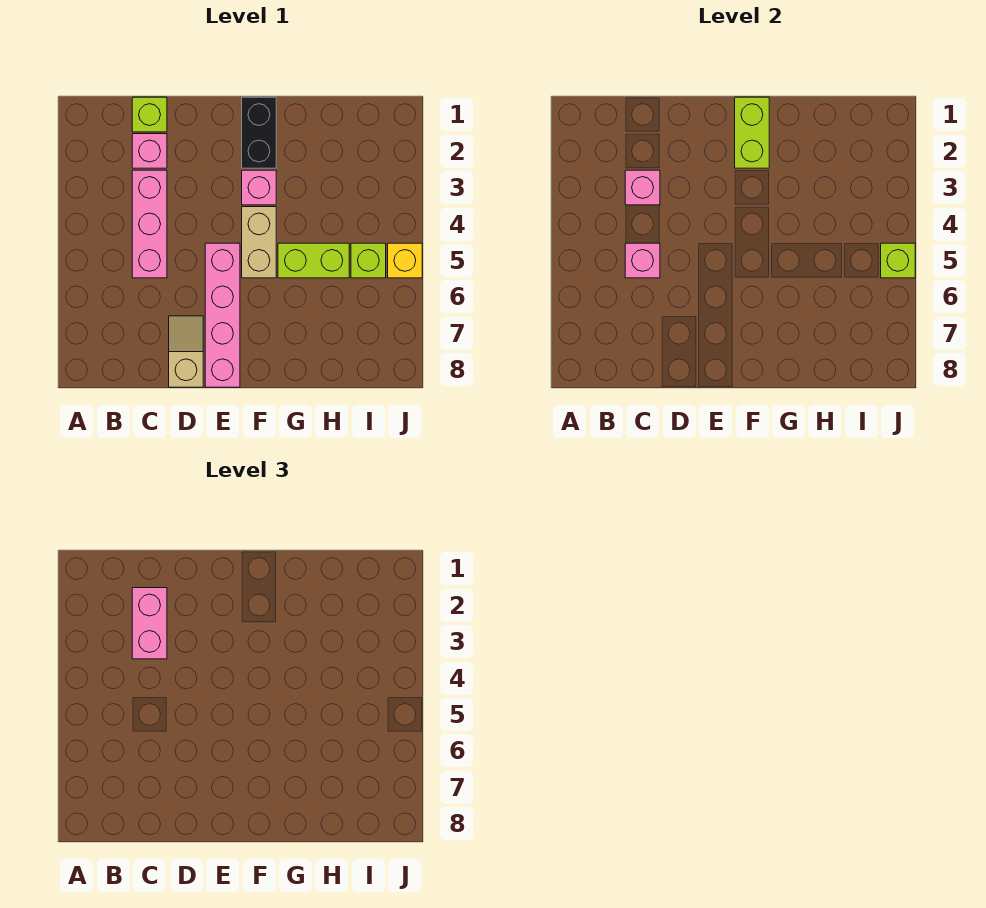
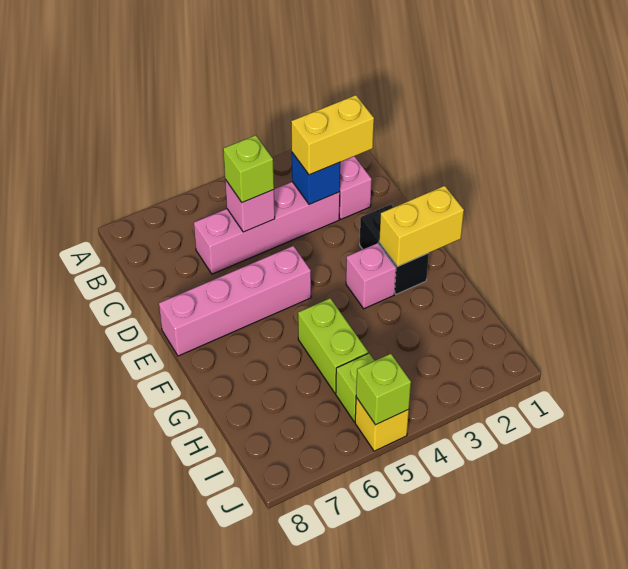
lime brick C1 level 1 -> lime brick C5 level 3
pink brick C2:C3 level 3 -> yellow brick C2:C3 level 3
pink brick C3:C5 level 1 -> pink brick C3:C6 level 1
pink brick C3 level 2 -> blue brick C3 level 2
tan slope D7:D8 level 1 top 8 -> none
black brick F1:F2 level 1 -> black brick E2:F2 level 1
lime brick F1:F2 level 2 -> yellow brick F1:F2 level 2
tan brick F4:F5 level 1 -> none

